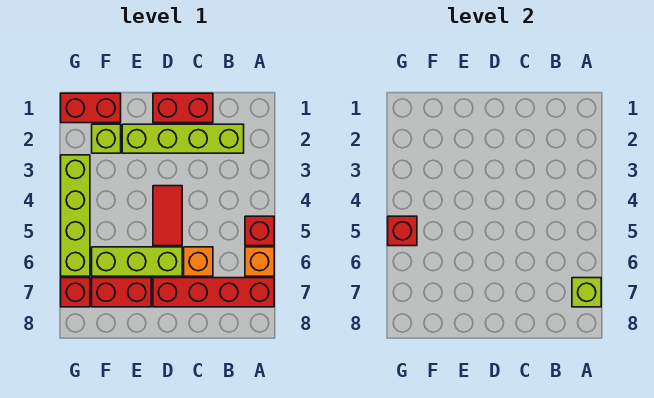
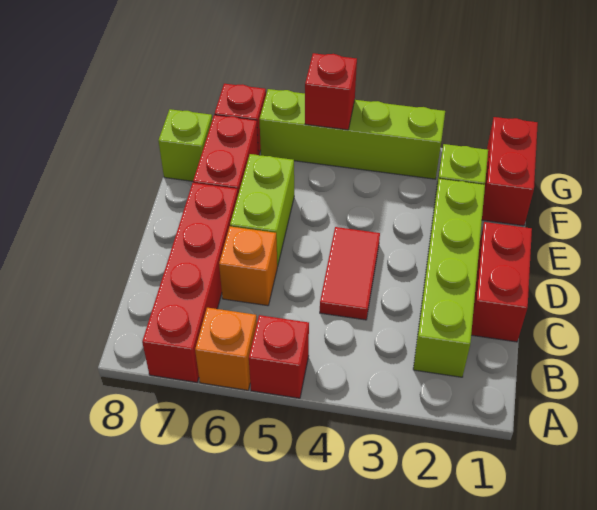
lime brick A7 level 2 -> lime brick F8 level 1
red tile D4:D5 level 1 -> red tile C4:D4 level 1
lime brick D6:F6 level 1 -> lime brick D6:E6 level 1

